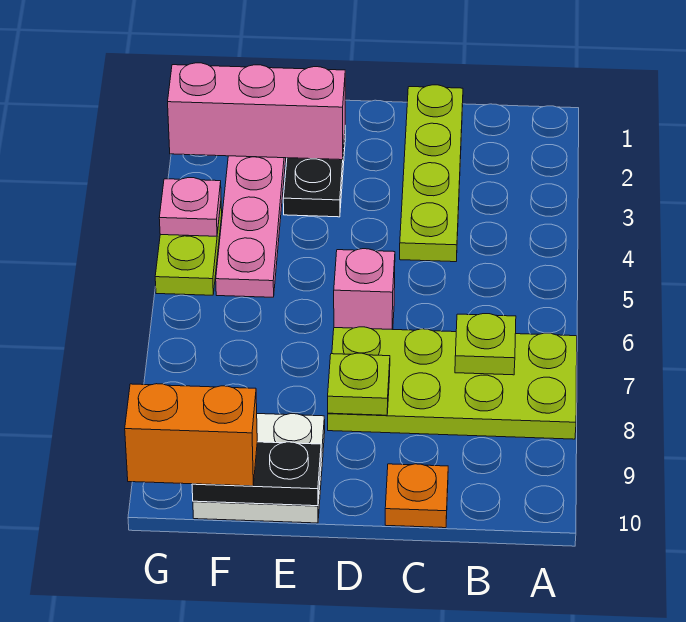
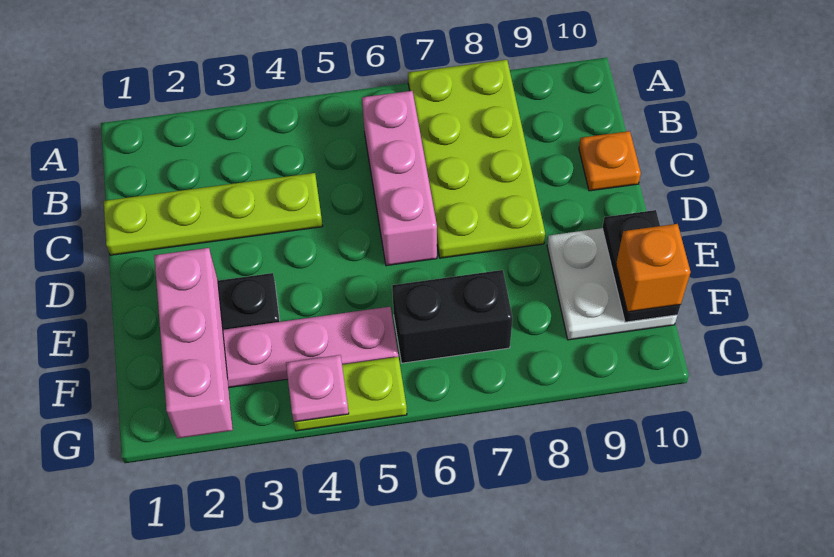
lime plate B7 level 2 -> none
pink brick D6 level 1 -> pink brick B6:D6 level 1
lime plate D8 level 2 -> none
none -> black brick F6:F7 level 1
orange brick F10:G10 level 3 -> orange brick F10 level 3

